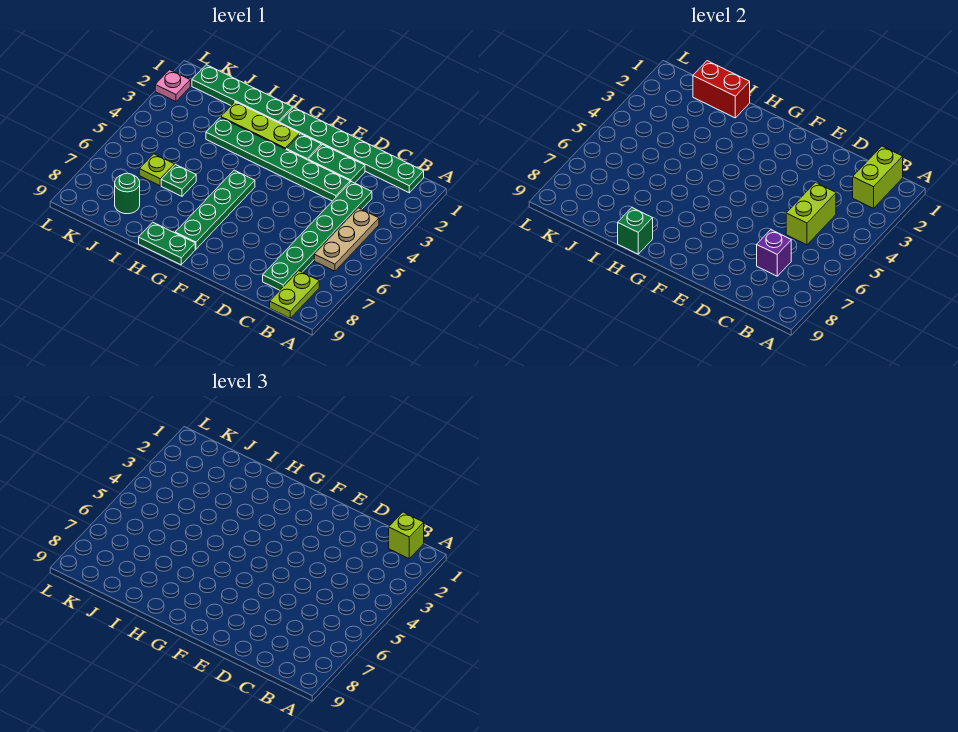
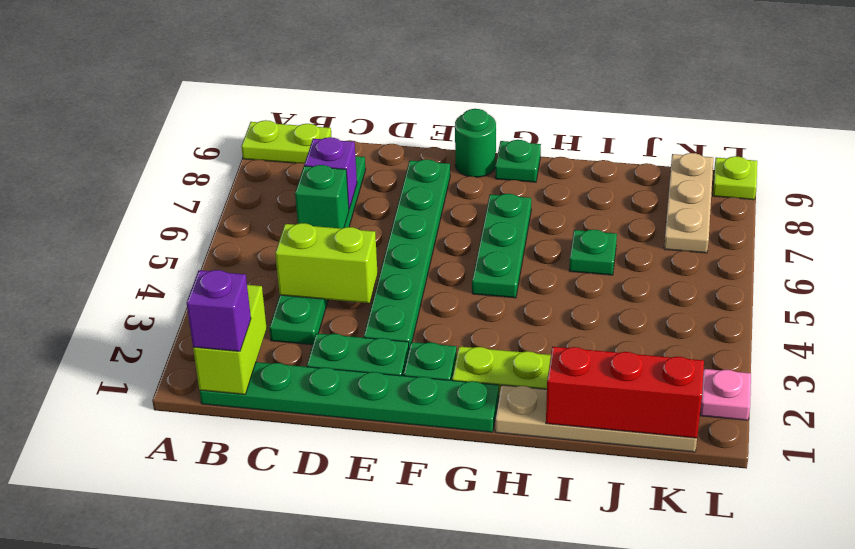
lime brick B1 level 3 -> purple brick B1 level 3
tan plate B4:B6 level 1 -> tan plate K7:K9 level 1
lime plate B8:B9 level 1 -> lime plate A9:B9 level 1
lime brick C4:C5 level 2 -> lime brick C4:D4 level 2
green plate D3:I3 level 1 -> green plate E3:E8 level 1
green plate G5:G8 level 1 -> green plate G5:G7 level 1
green plate G9:H9 level 1 -> green plate G9 level 1
green plate H1:K1 level 1 -> tan plate H1:K1 level 1
green brick H9 level 2 -> green brick C6 level 2
red brick I1:J1 level 2 -> red brick I1:K1 level 2
lime plate J6 level 1 -> lime plate L9 level 1
green round brick J8 level 1 -> green round brick F9 level 1

